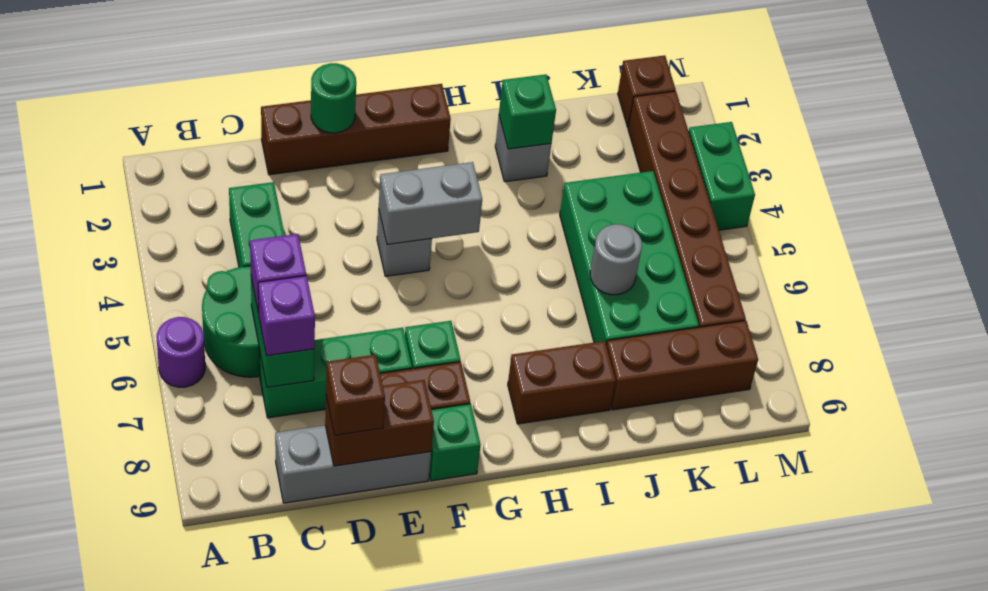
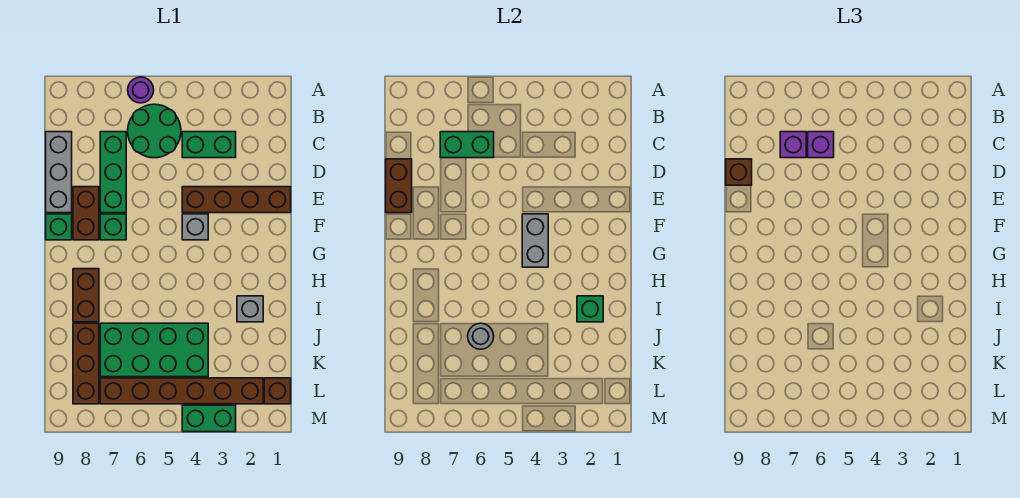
brown brick D1:G1 level 1 -> brown brick E1:E4 level 1
green round brick E1 level 2 -> none

